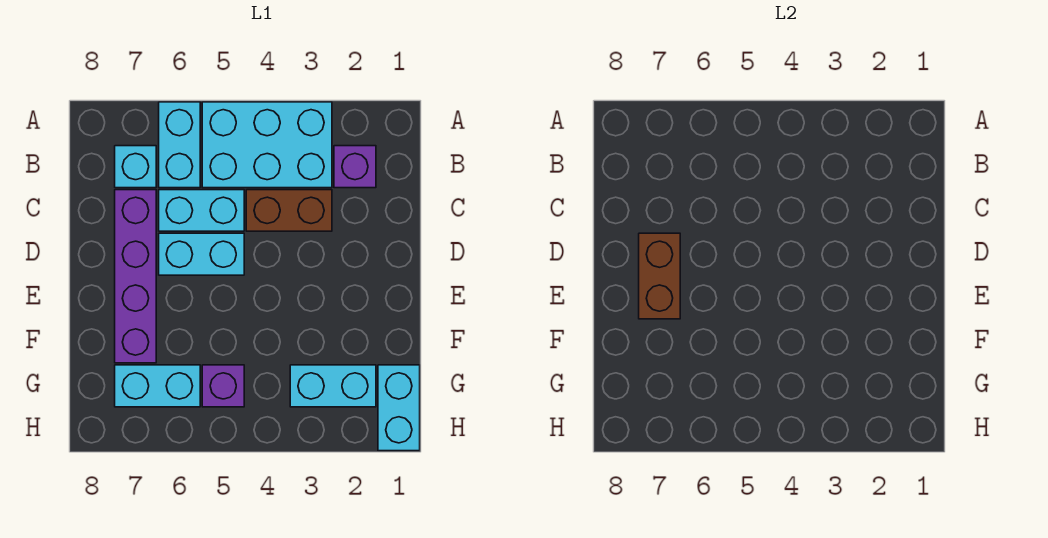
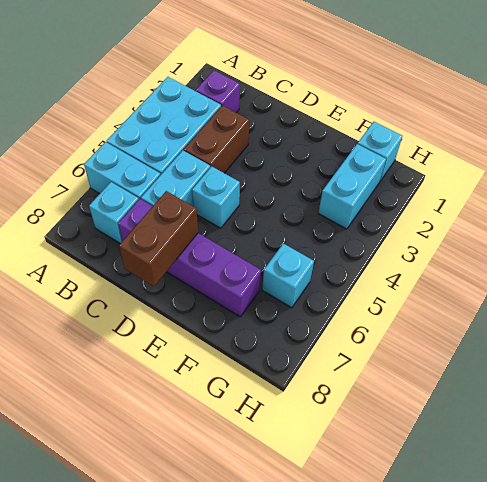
cyan brick D5:D6 level 1 -> cyan brick D5 level 1
brown brick D7:E7 level 2 -> brown brick D7:D8 level 2
cyan brick G1:H1 level 1 -> cyan brick G1 level 1
purple brick G5 level 1 -> none
cyan brick G6:G7 level 1 -> cyan brick G6 level 1

